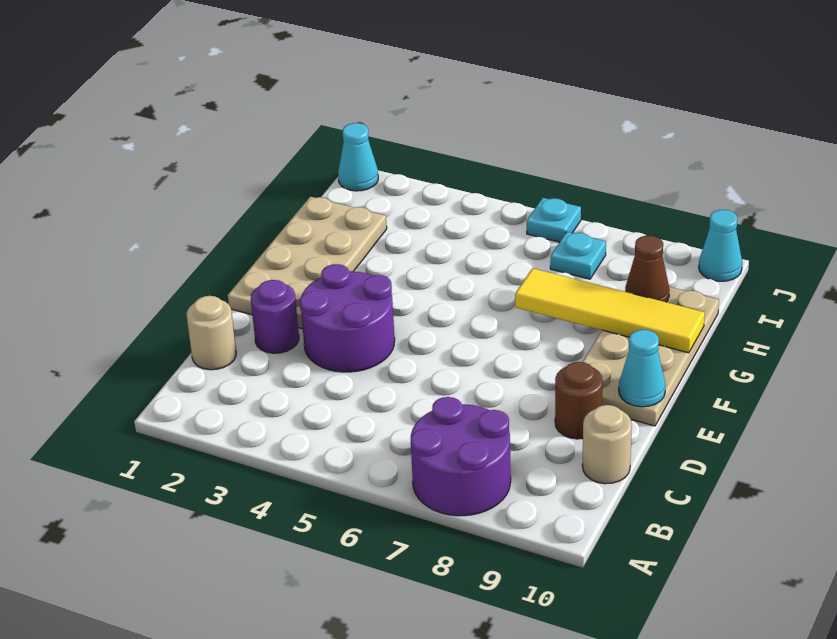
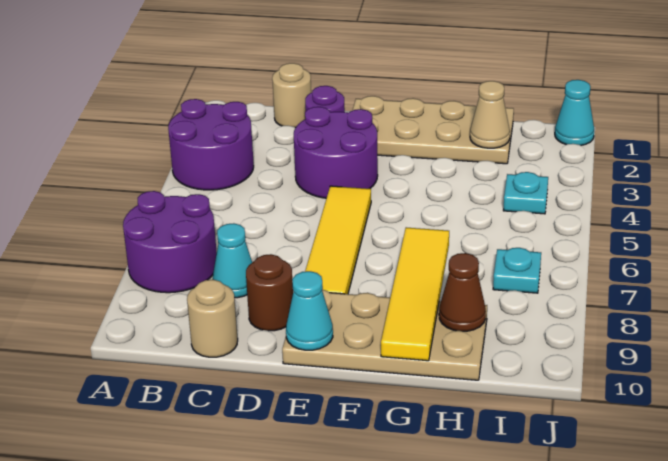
none -> purple round brick A3:B4 level 1
none -> yellow tile E5:E8 level 1
none -> tan cone H2 level 2
cyan plate J6 level 1 -> cyan plate I4 level 1
cyan cone J10 level 1 -> cyan cone C8 level 1

